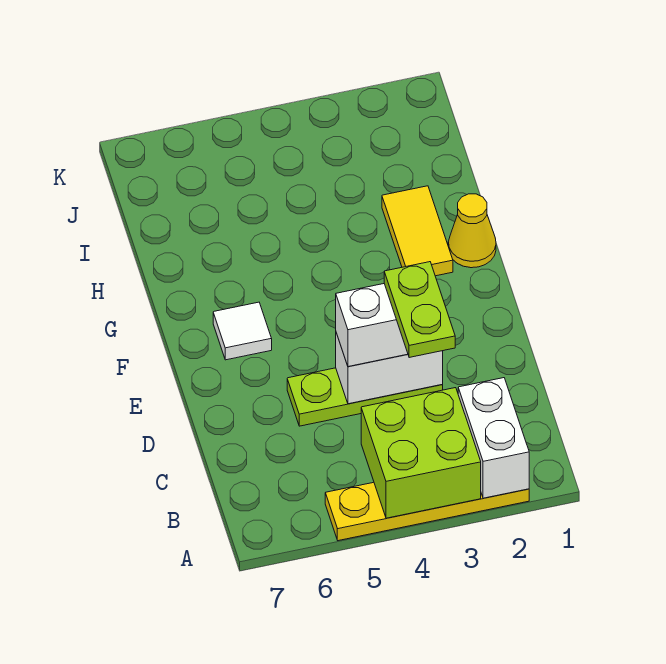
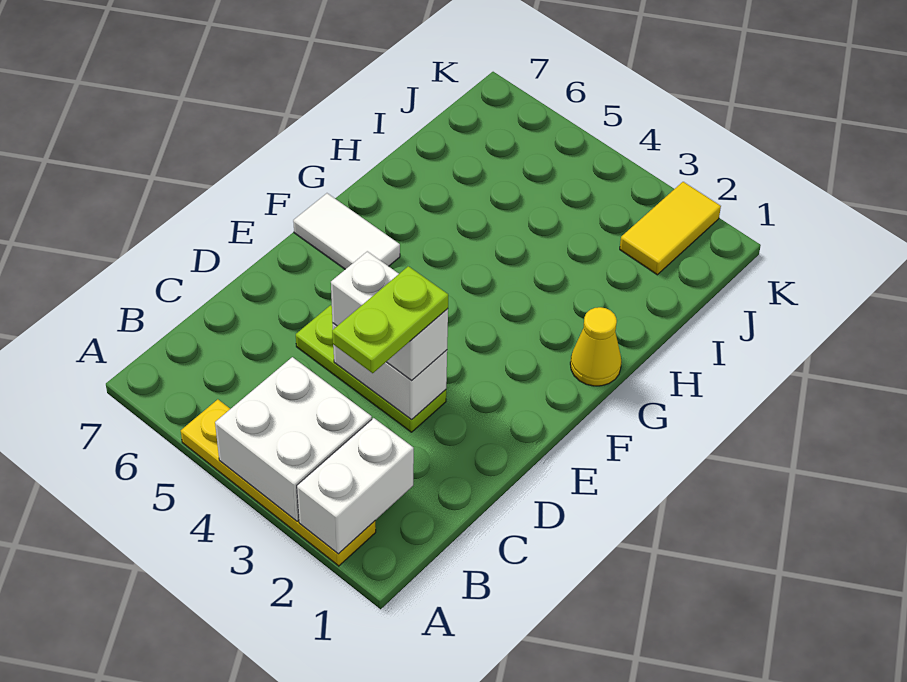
lime brick A3:B4 level 2 -> white brick A3:B4 level 2
white tile F6 level 1 -> white tile F6:F7 level 1
yellow tile G2:H2 level 1 -> yellow tile J2:K2 level 1

